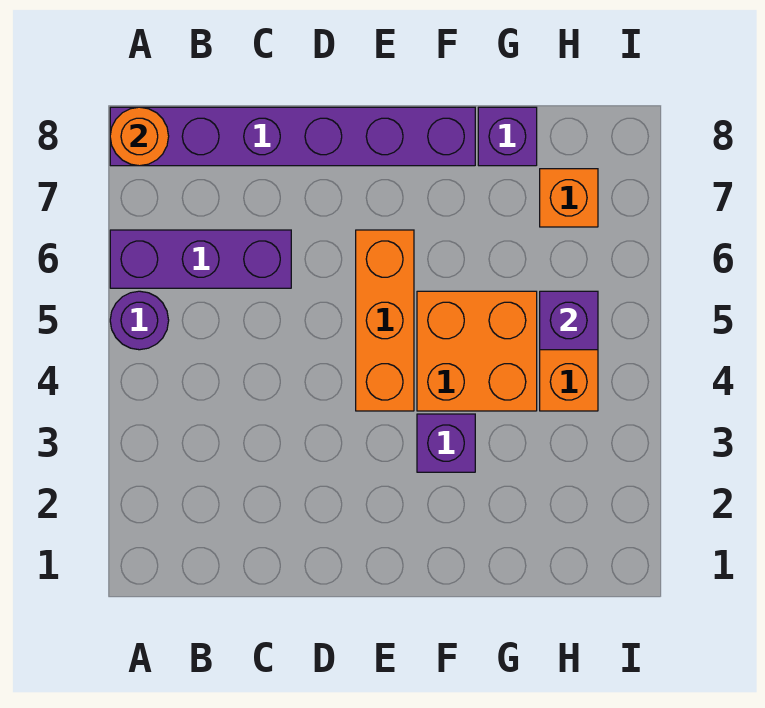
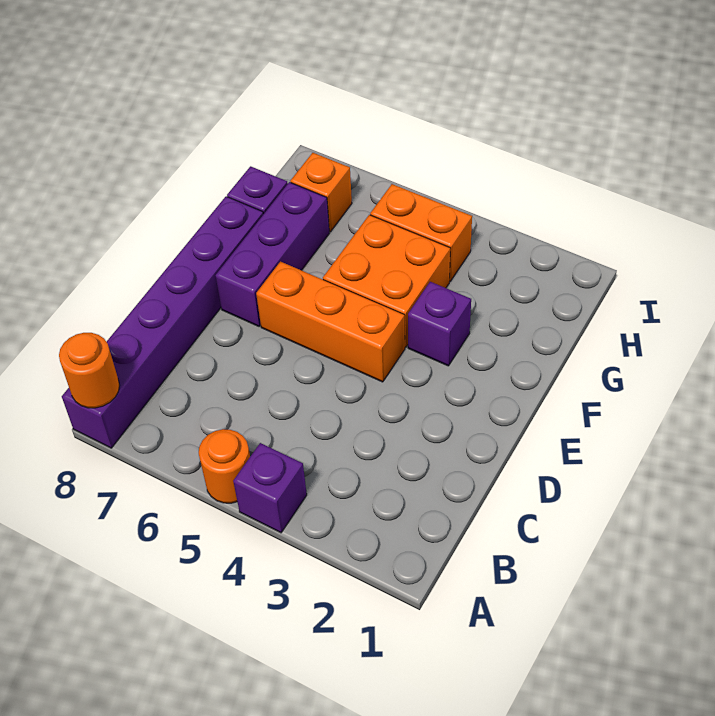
purple round brick A5 level 1 -> orange round brick A5 level 1
purple brick A6:C6 level 1 -> purple brick E7:G7 level 1
purple brick H5 level 2 -> purple brick A4 level 1

